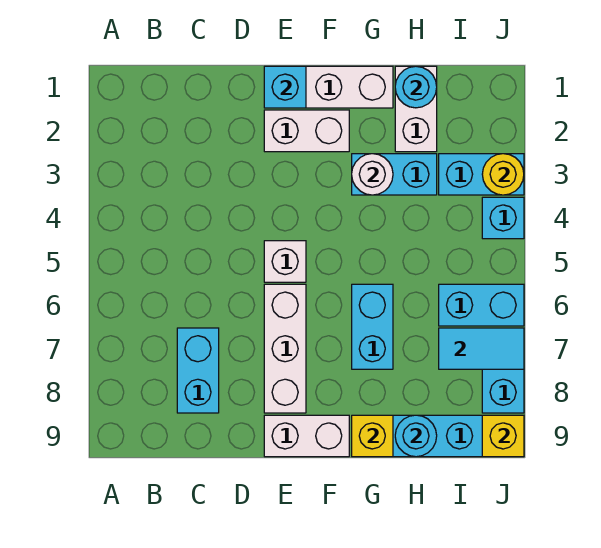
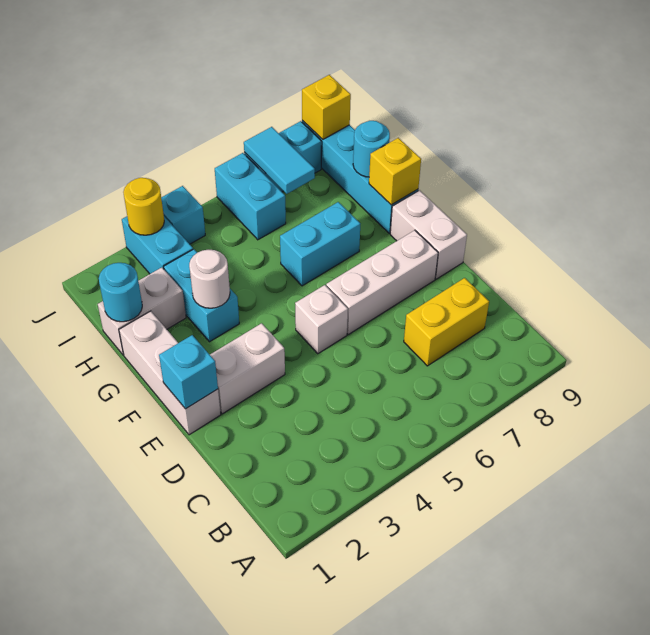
cyan brick C7:C8 level 1 -> yellow brick C7:C8 level 1
white brick E2:F2 level 1 -> white brick E2:E3 level 1

